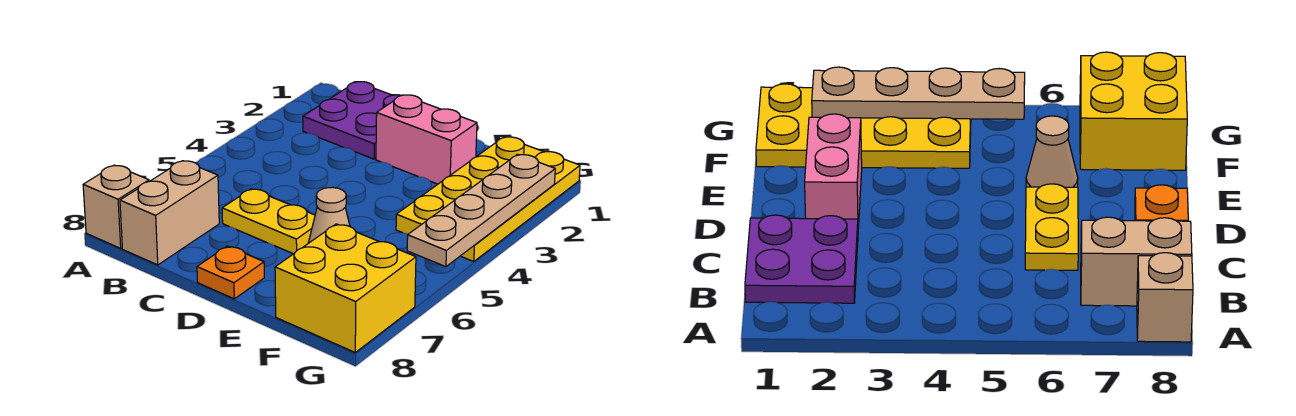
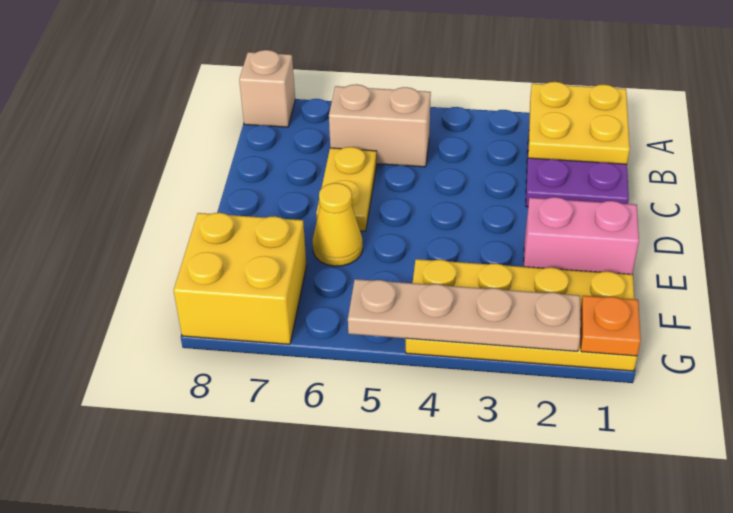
none -> yellow plate A1:B2 level 2
tan brick B7:B8 level 1 -> tan brick B5:B6 level 1
pink brick D2:E2 level 1 -> pink brick E1:E2 level 1
orange plate D8 level 1 -> orange plate G1 level 2
tan cone E6 level 1 -> yellow cone E6 level 1

